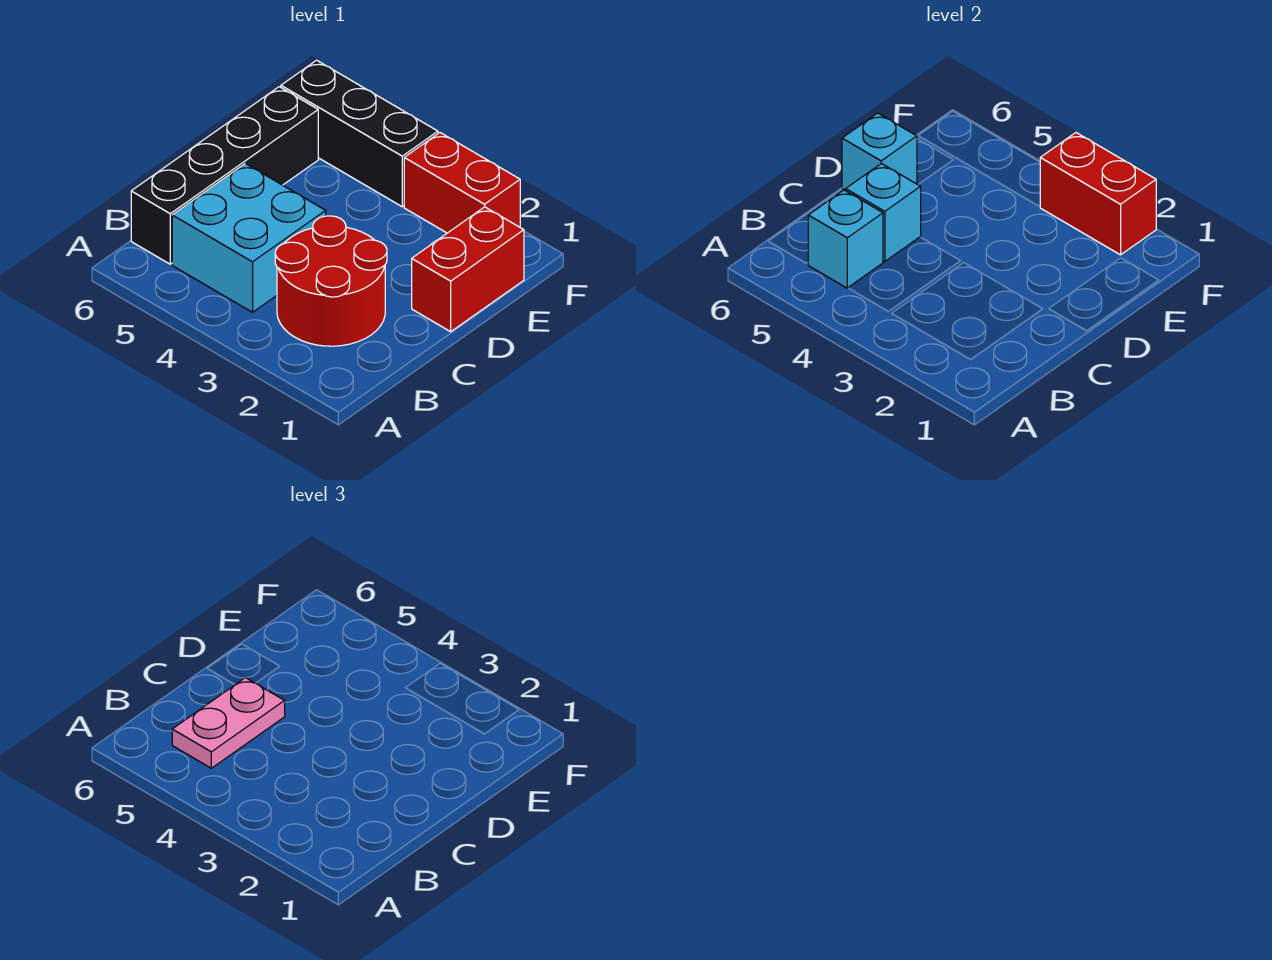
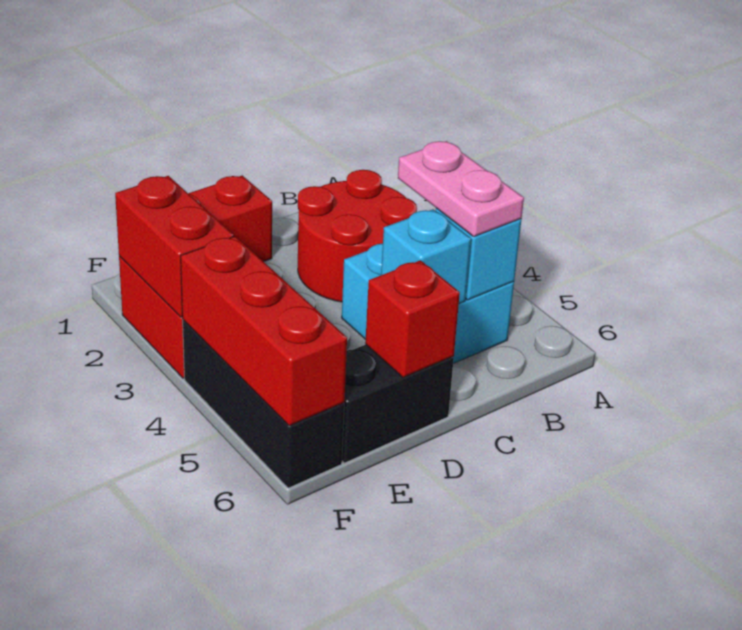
pink plate B5:C5 level 3 -> pink plate B4:B5 level 3
black brick B6:E6 level 1 -> black brick D6:E6 level 1
cyan brick D6 level 2 -> red brick D6 level 2
none -> red brick F4:F6 level 2

